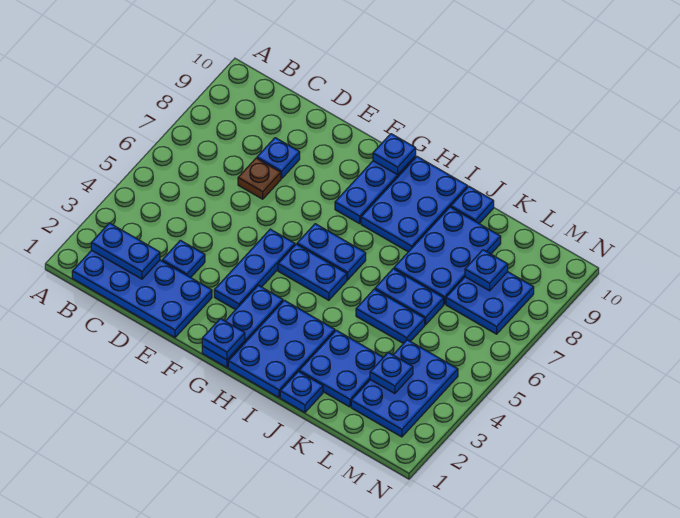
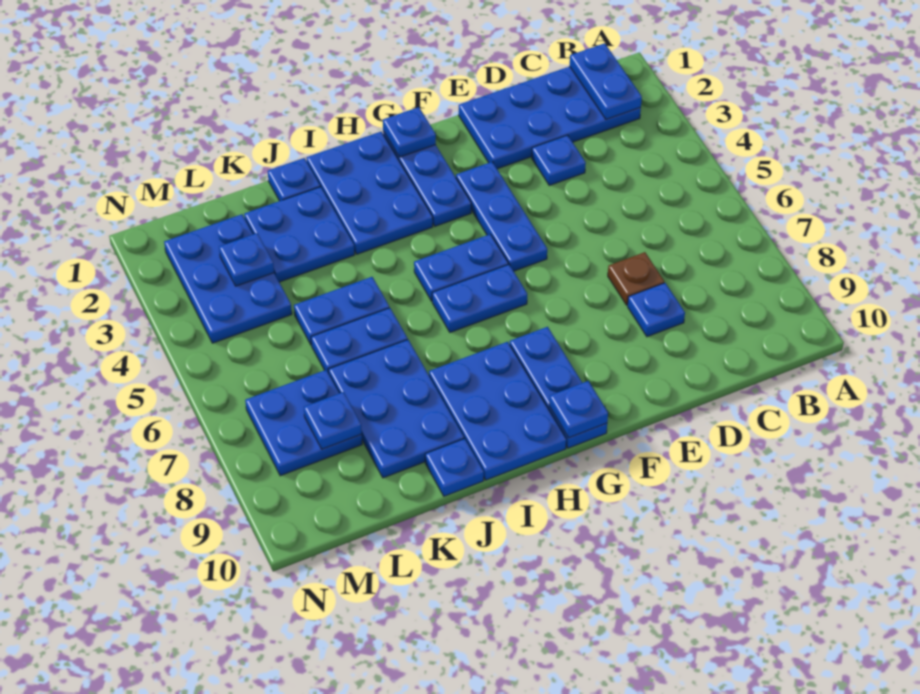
blue plate B2:C2 level 2 -> blue plate B1:B2 level 2

